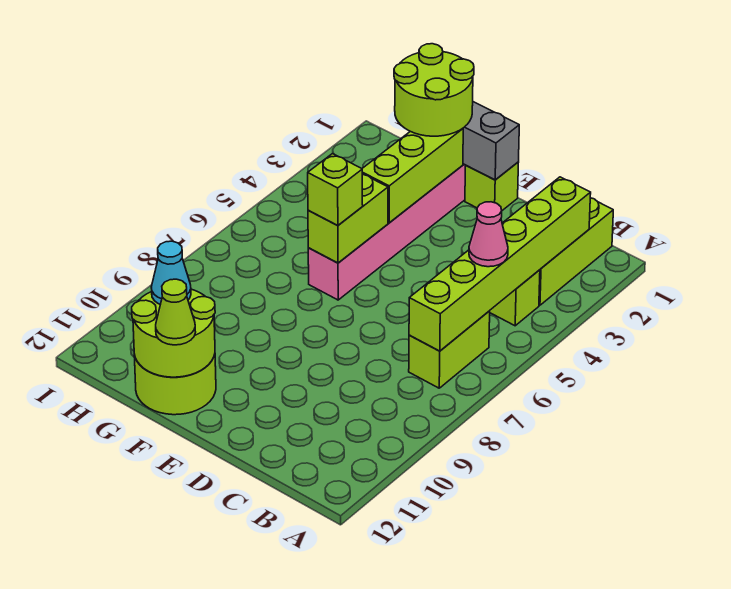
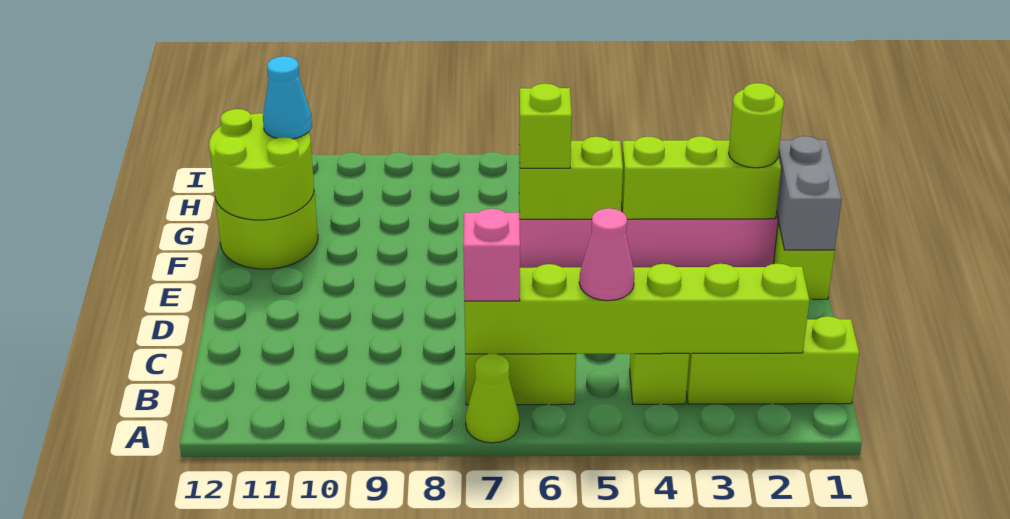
none -> pink brick B7 level 3
lime round brick F1:G2 level 3 -> lime round brick F2 level 3
lime cone F12 level 3 -> lime cone A7 level 1

